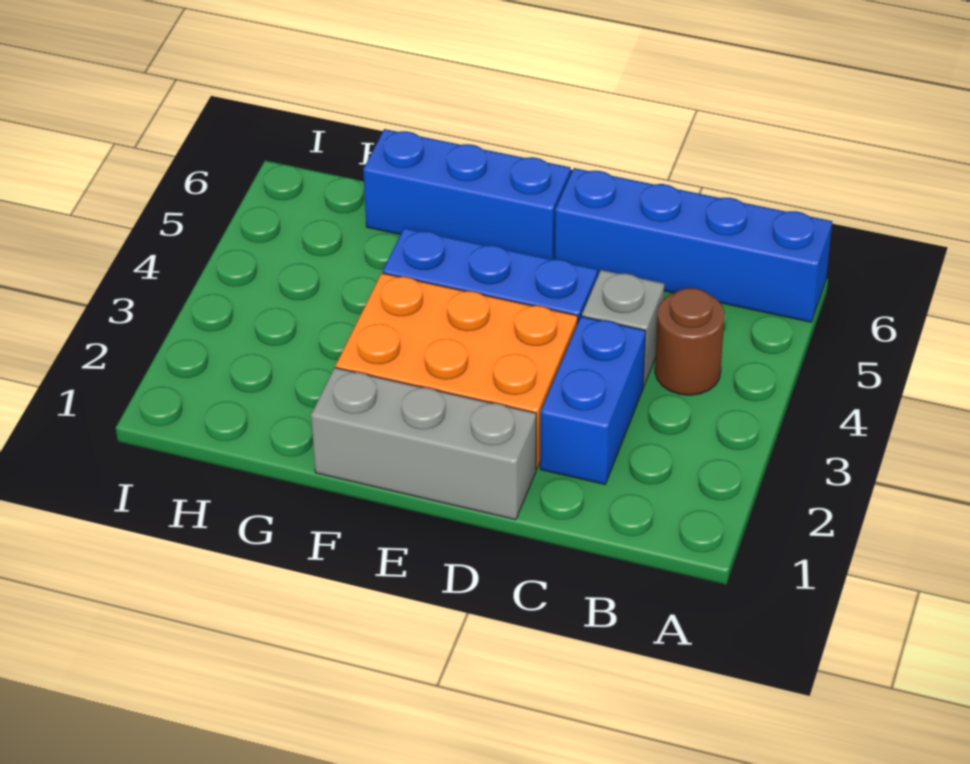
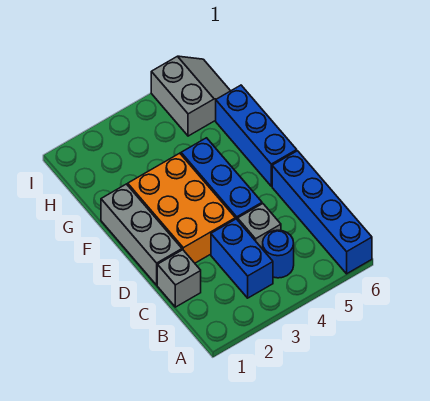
brown round brick B4 level 1 -> blue round brick B4 level 1
none -> grey brick C1 level 1
blue brick C2:C3 level 1 -> blue brick B3:C3 level 1
none -> grey slope H5:I6 level 1 top 5

